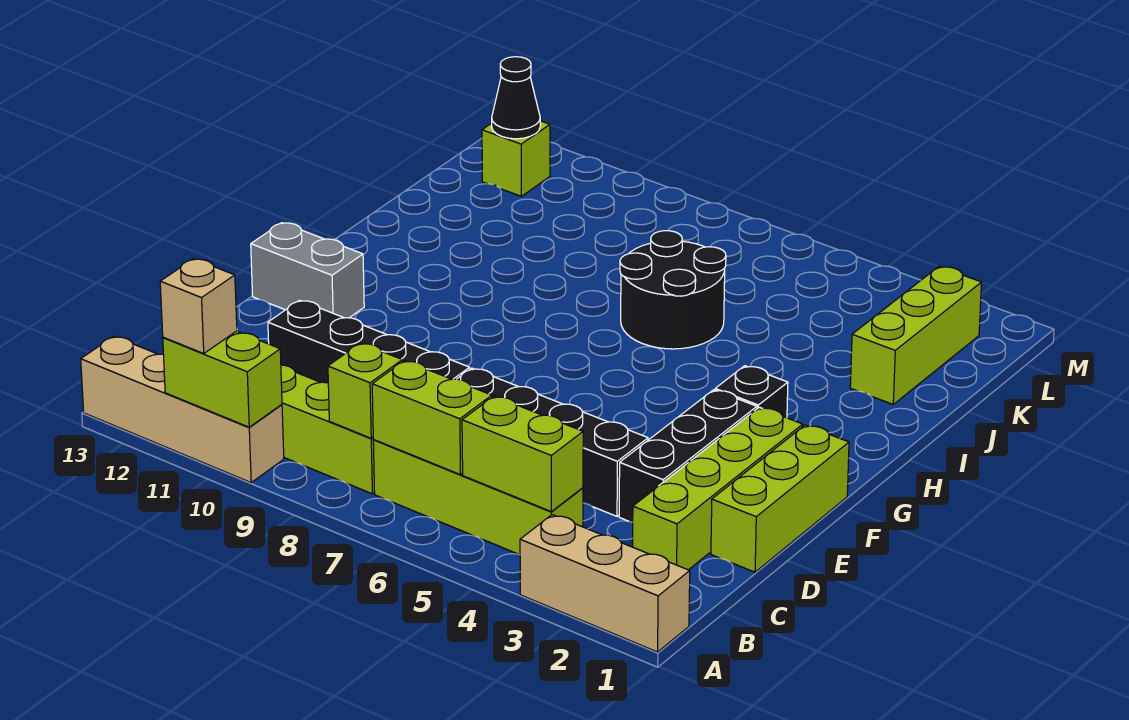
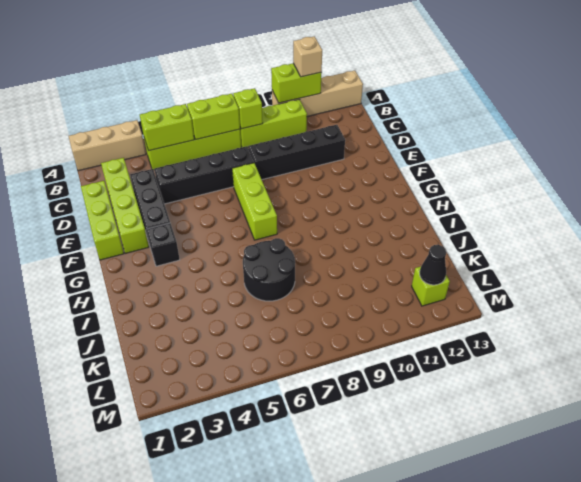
grey brick F12:F13 level 1 -> none
lime brick J2:L2 level 1 -> lime brick E7:G7 level 1

